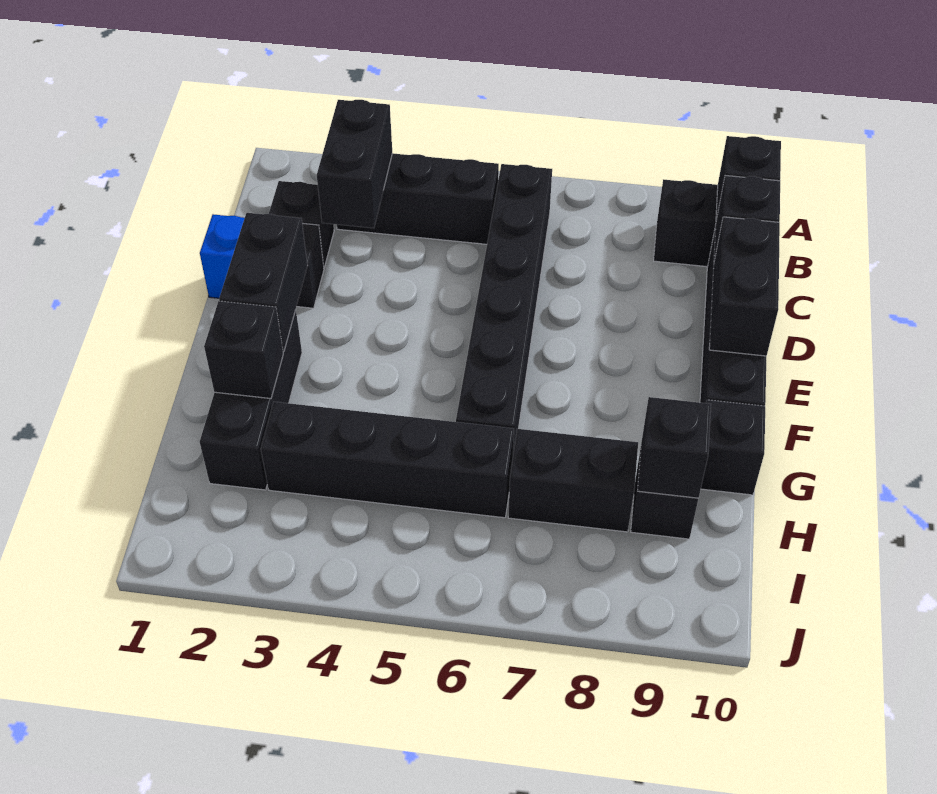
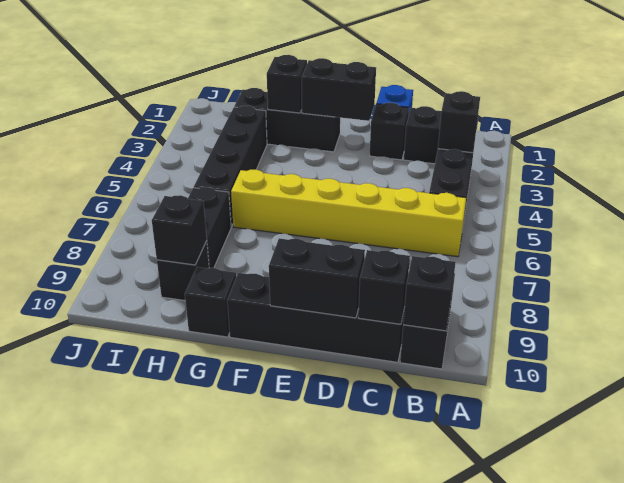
black brick B3:C3 level 2 -> black brick B3 level 2
black brick B6:G6 level 1 -> yellow brick B6:G6 level 1

